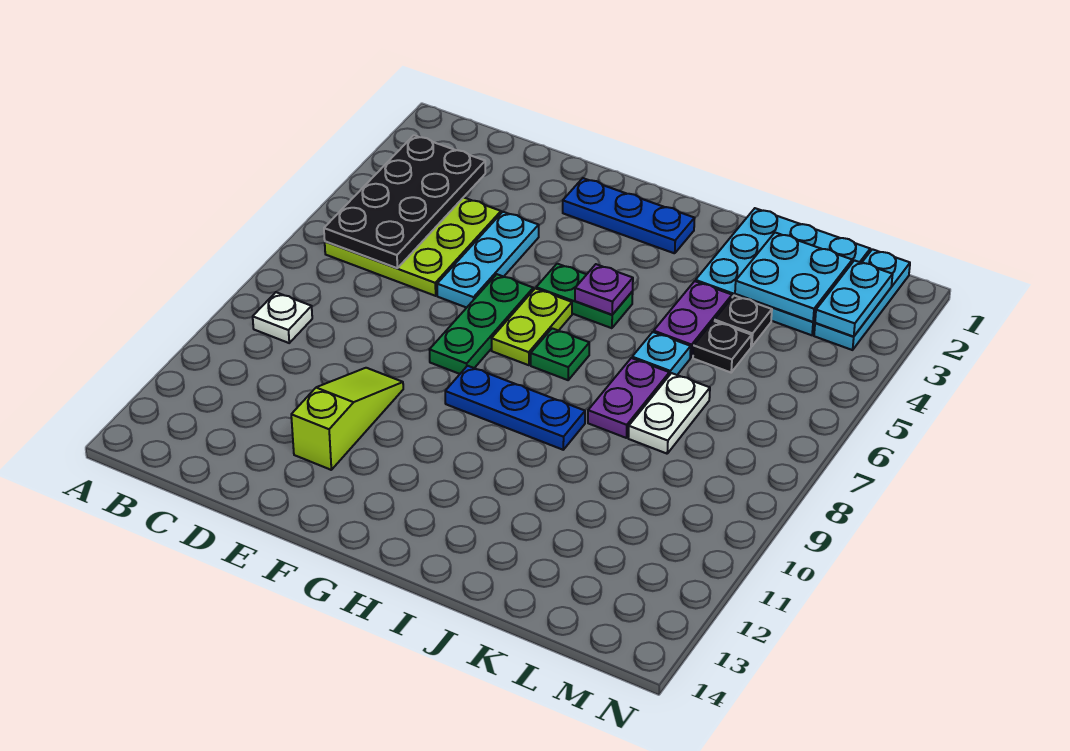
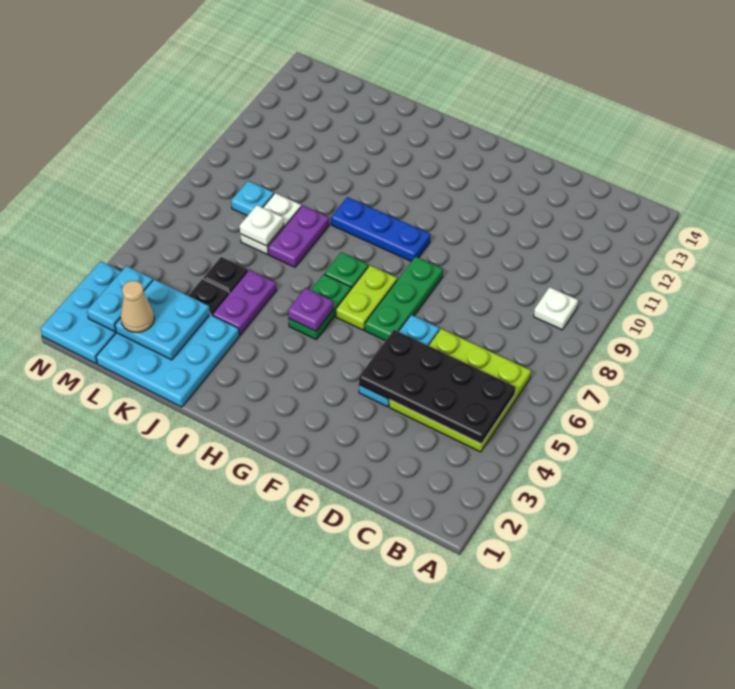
black plate B3:C6 level 2 -> black plate B4:E5 level 2
lime slope E10:E12 level 1 top 12 -> none
blue plate F2:H2 level 1 -> none
green plate G5:H5 level 1 -> green plate H5:H6 level 1
cyan plate J6 level 1 -> cyan plate L8 level 1
none -> white plate K7 level 2
none -> tan cone L2 level 3
cyan plate M1:M3 level 1 -> cyan plate M1:N3 level 1

